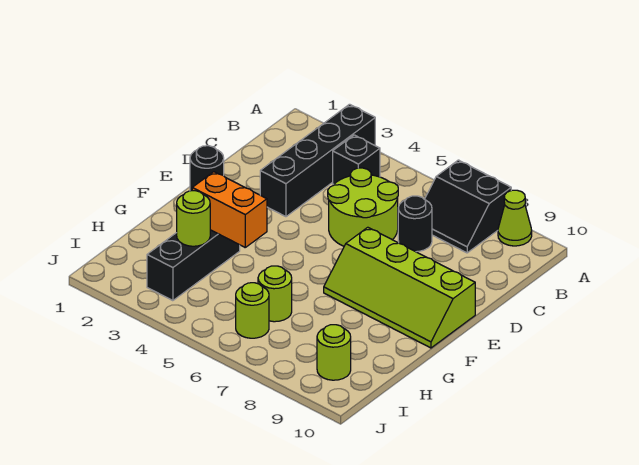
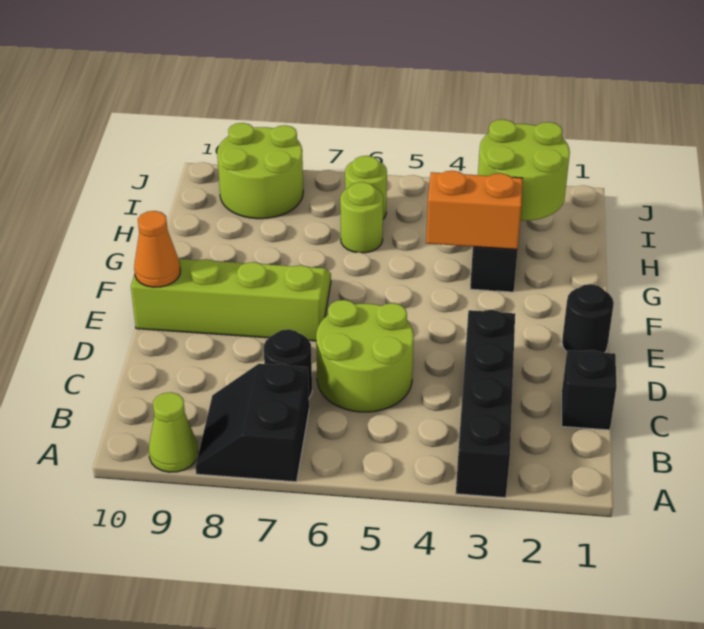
black slope A7:B8 level 1 top A -> black slope A7:B8 level 1 top 7
black brick B4 level 1 -> black brick C1 level 1
none -> orange cone E10 level 2
lime round brick H3 level 2 -> lime round brick H2:I3 level 2
lime round brick I9 level 1 -> lime round brick I8:J9 level 1

